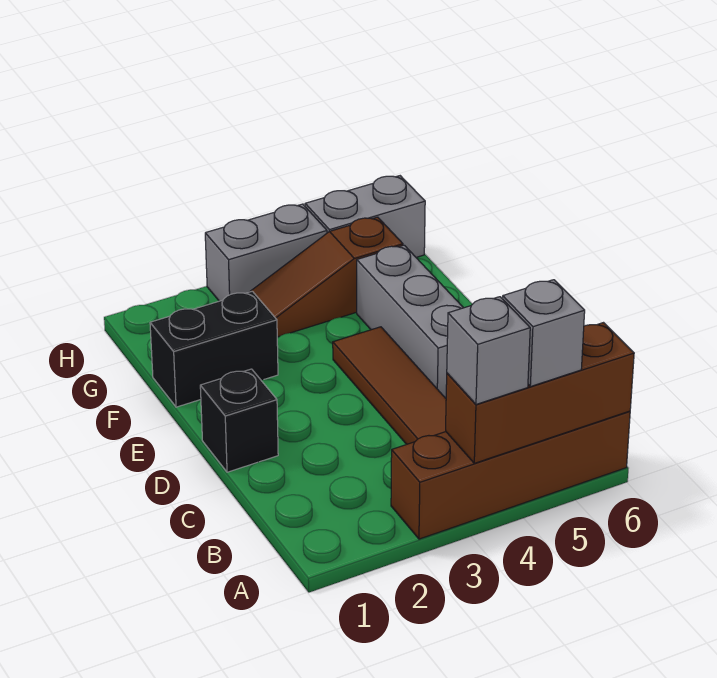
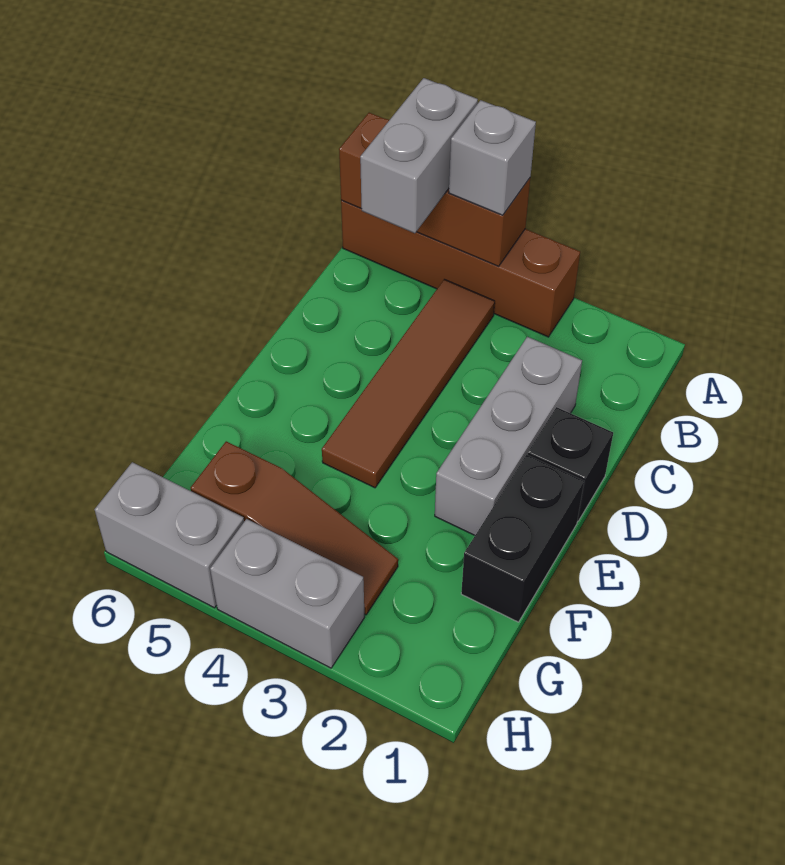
grey brick A5 level 3 -> grey brick A5:B5 level 3
grey brick D5:F5 level 1 -> grey brick C2:E2 level 1
black brick F1:F2 level 1 -> black brick E1:F1 level 1

